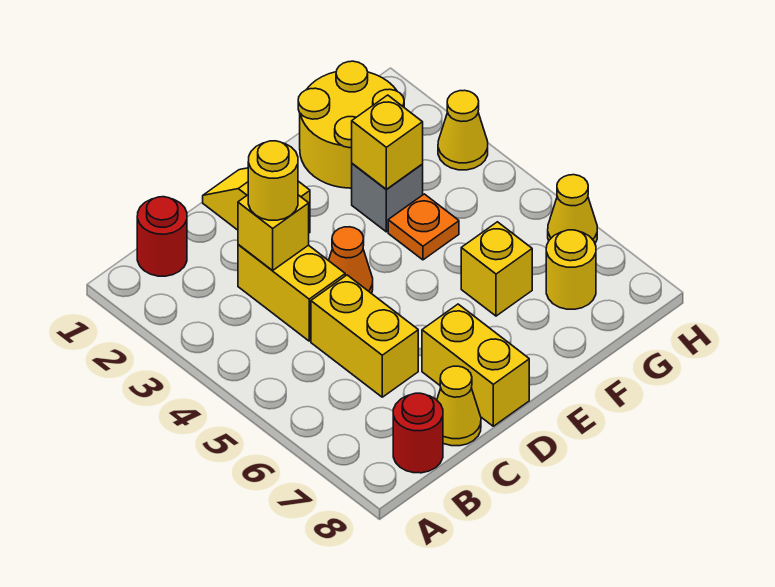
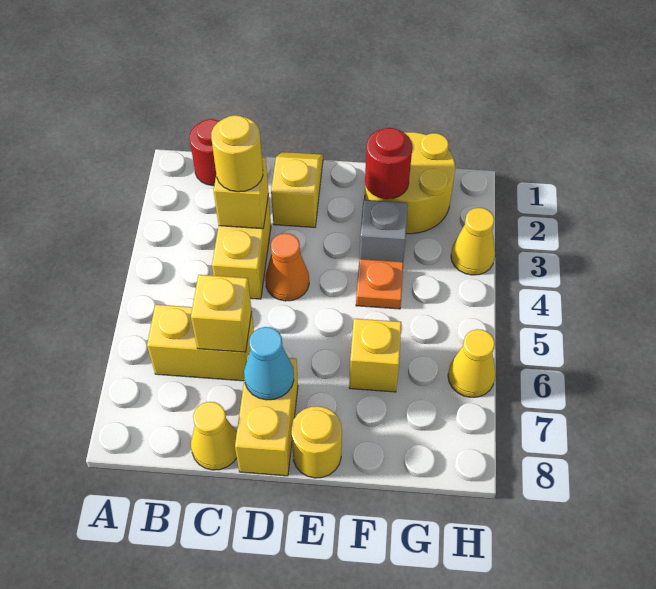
red round brick B8 level 1 -> red round brick F2 level 2
yellow brick C5:C6 level 1 -> yellow brick B6:C6 level 1
none -> cyan cone D7 level 2
yellow brick F3 level 2 -> yellow brick C6 level 2
yellow round brick G7 level 1 -> yellow round brick E8 level 1

